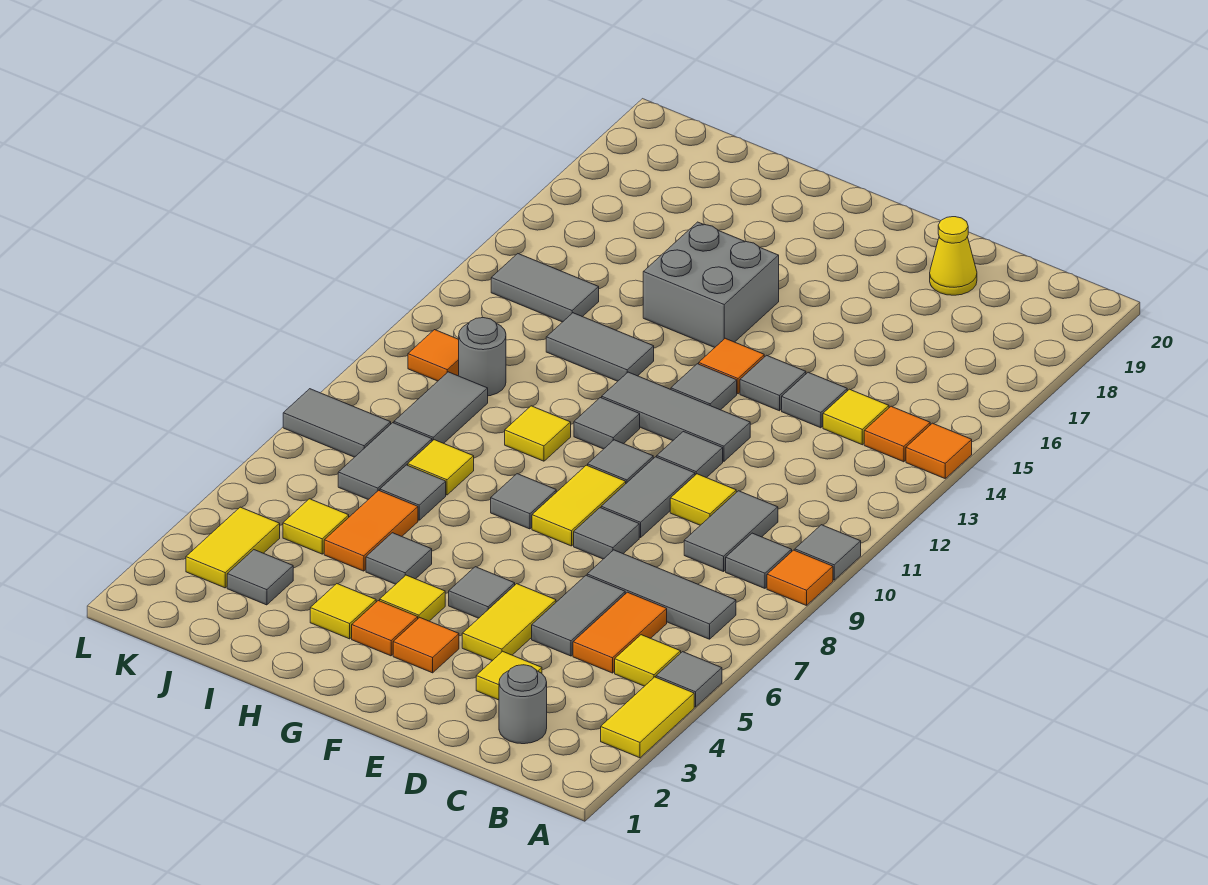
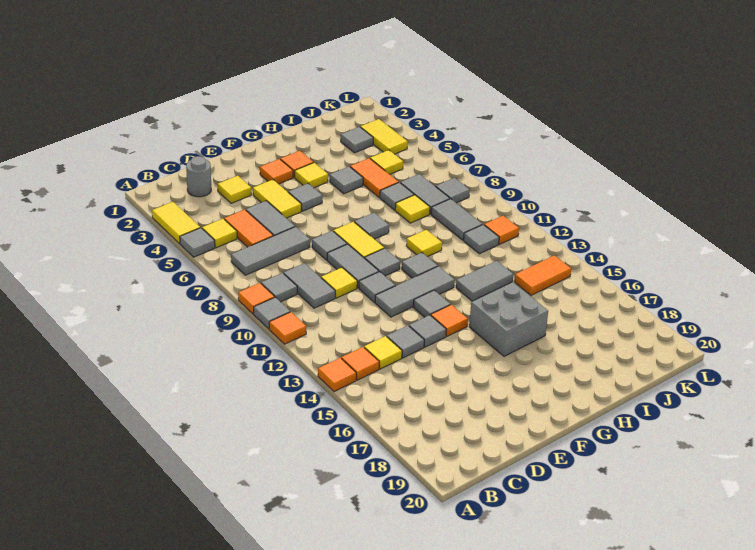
none -> orange tile A11 level 1
yellow cone D19 level 1 -> none
yellow tile H3 level 1 -> none
grey round brick J11 level 1 -> grey tile J11 level 1
grey tile J14:K14 level 1 -> orange tile J14:K14 level 1
grey tile K8:L8 level 1 -> grey tile K8 level 1

